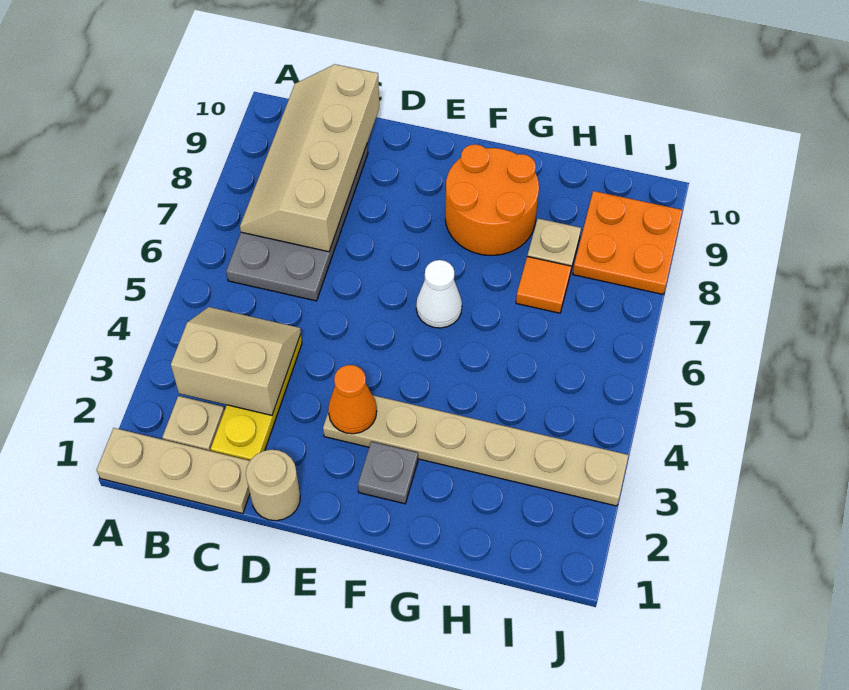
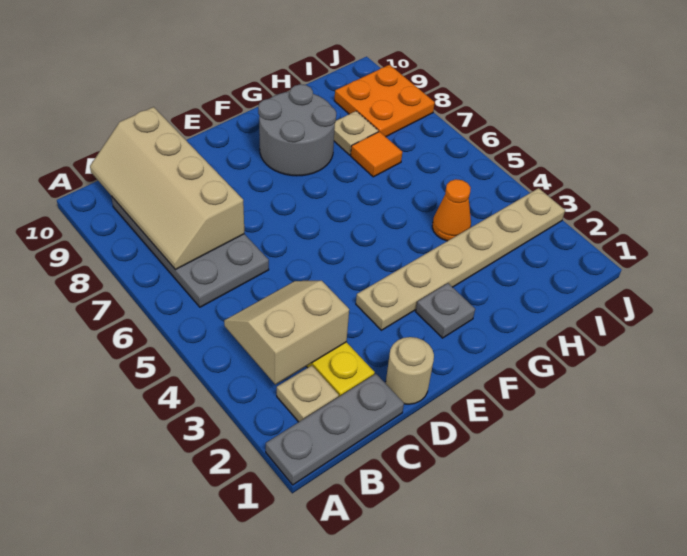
tan plate A1:C1 level 1 -> grey plate A1:C1 level 1
orange cone E3 level 2 -> orange cone H4 level 1
white cone F6 level 1 -> none
orange round brick F8:G9 level 1 -> grey round brick F8:G9 level 1

